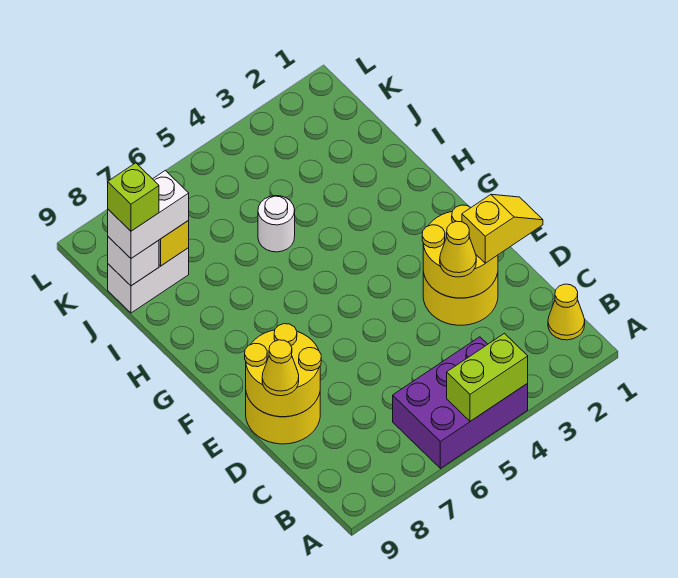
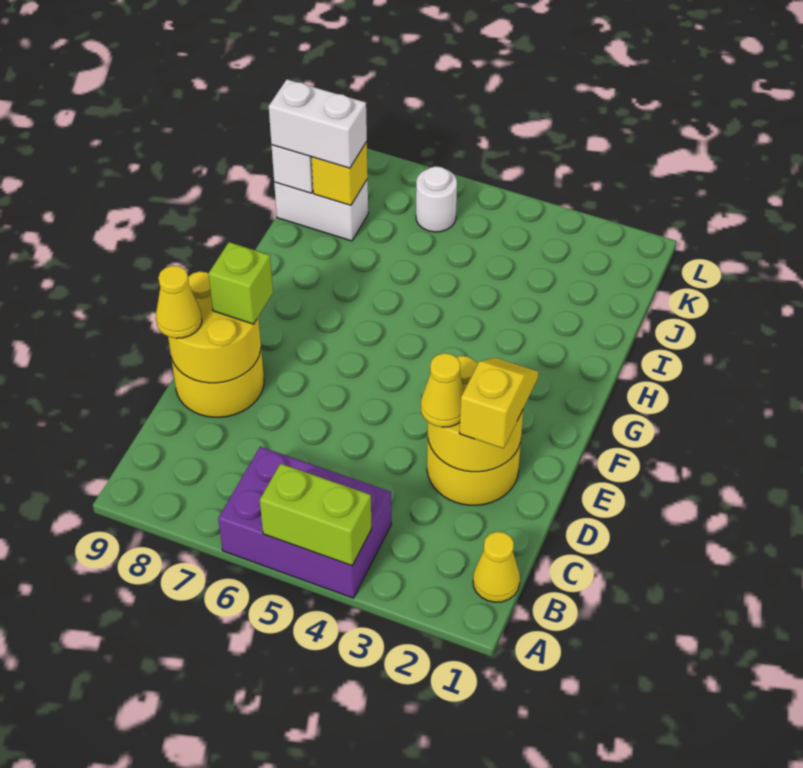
yellow slope D1:D2 level 3 top 2 -> yellow slope D2:E2 level 3 top D
white round brick I5 level 1 -> white round brick K6 level 1
lime brick J9 level 4 -> lime brick E8 level 3

